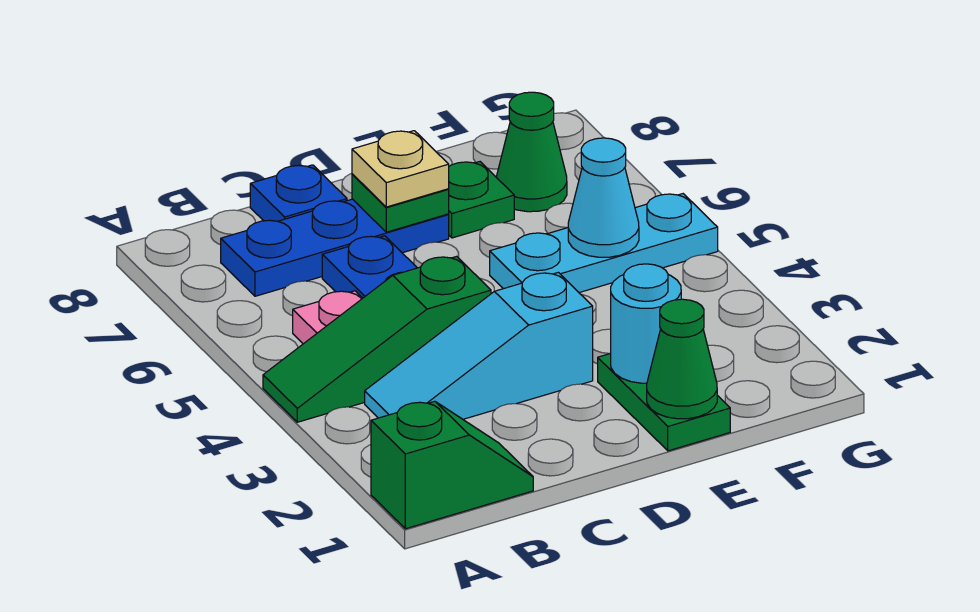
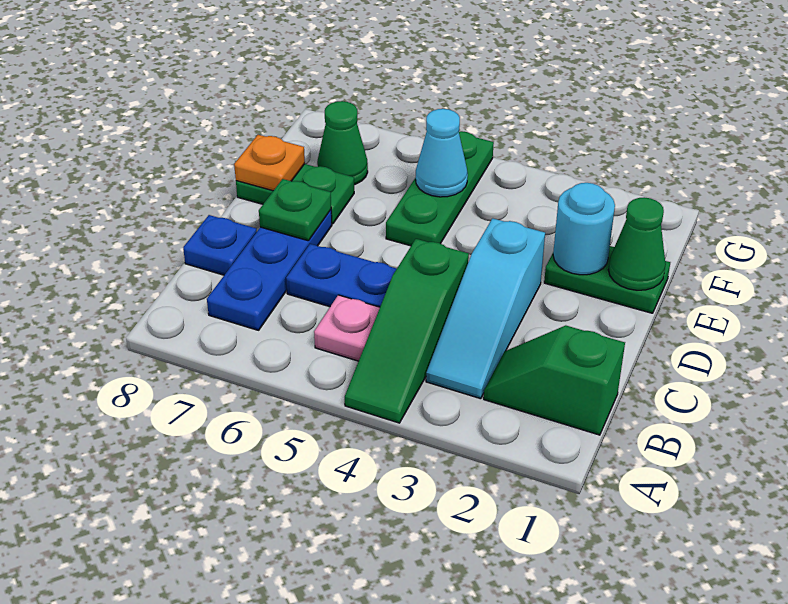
green slope A1:B1 level 1 top A -> green slope B1:B2 level 1 top 1
tan plate D7 level 3 -> none
cyan plate E5:G5 level 1 -> green plate E5:G5 level 1
green plate E7 level 1 -> green plate E7:E8 level 1
none -> orange plate E8 level 2

